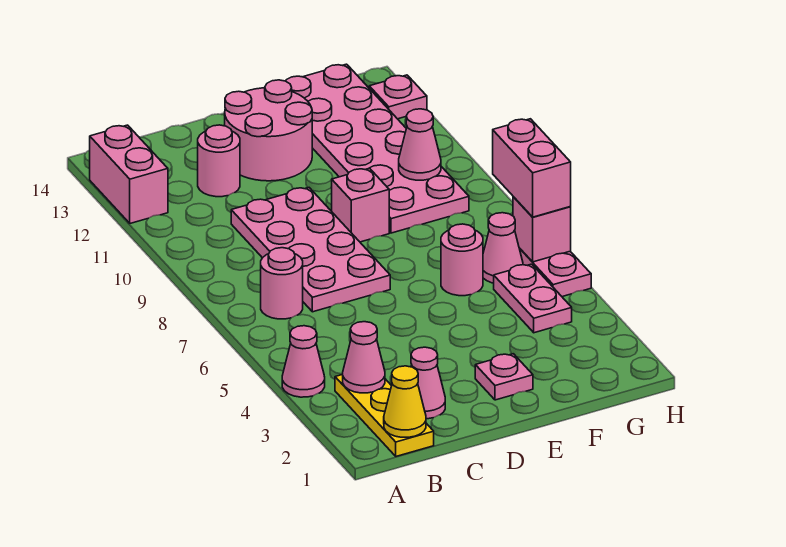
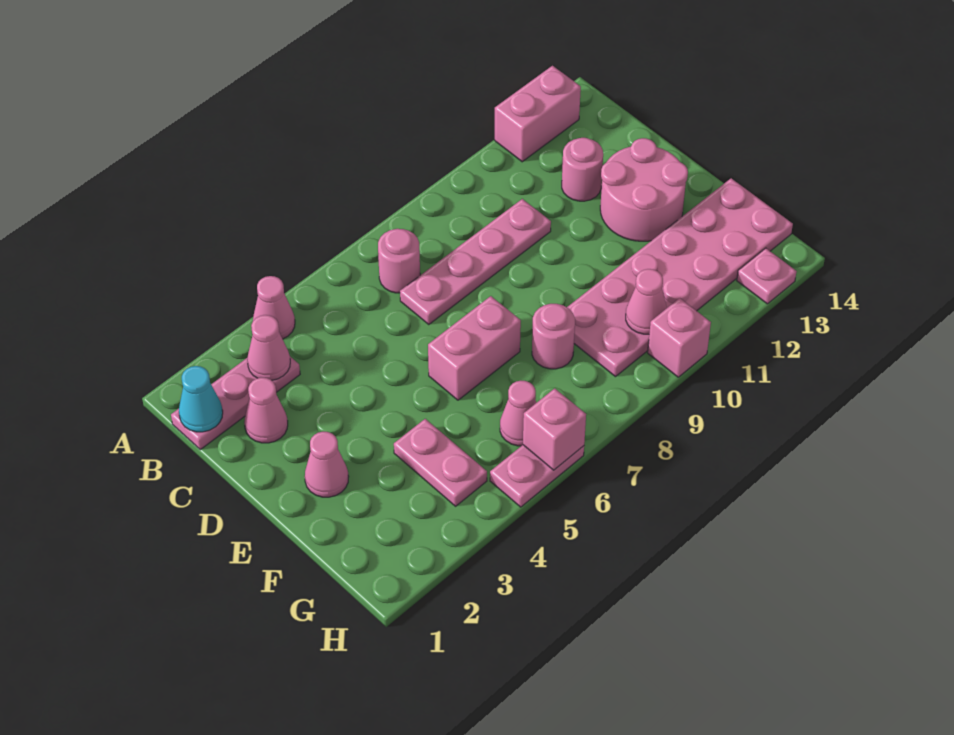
yellow plate B1:B3 level 1 -> pink plate B1:B3 level 1
yellow cone B1 level 2 -> cyan cone B1 level 2
pink plate C7:D10 level 1 -> pink plate C7:C10 level 1
pink plate E2 level 1 -> pink cone E2 level 1
pink brick E9 level 1 -> pink brick H10 level 1
pink round brick F6 level 1 -> pink round brick F8 level 1
pink plate G4:G5 level 1 -> pink plate F4:G4 level 1
pink brick H6:H7 level 3 -> pink brick E6:E7 level 1

